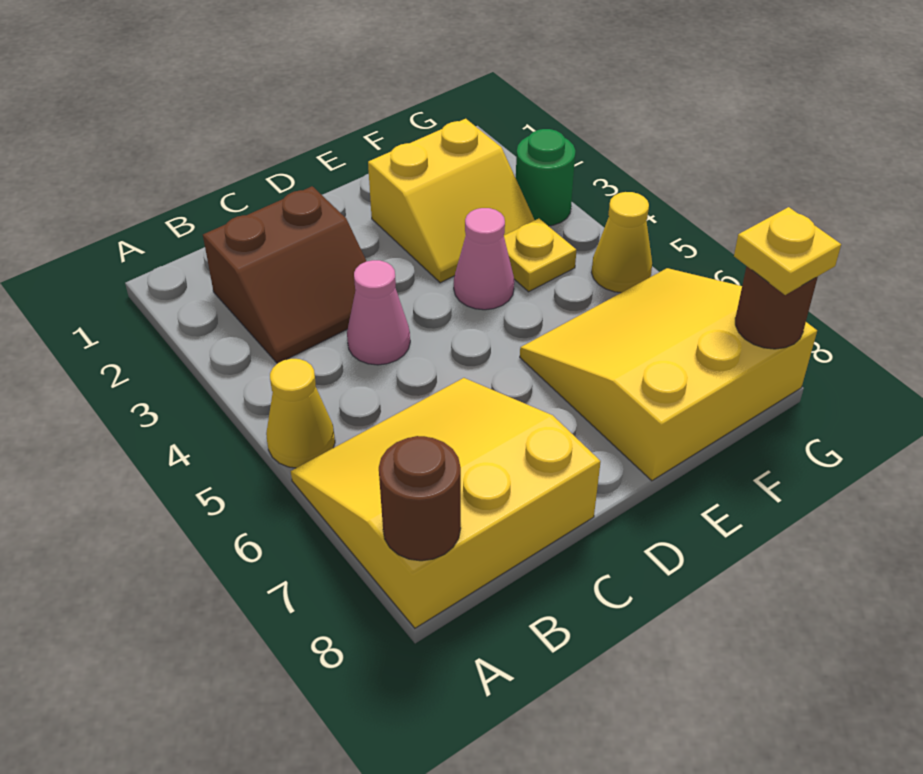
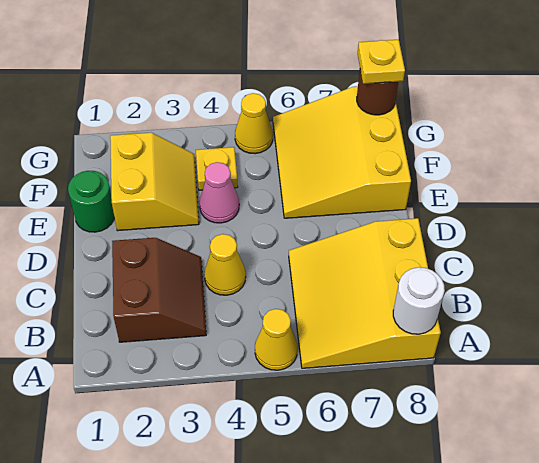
brown round brick A8 level 2 -> white round brick A8 level 2
pink cone C4 level 1 -> yellow cone C4 level 1
green round brick G3 level 1 -> green round brick E1 level 1

